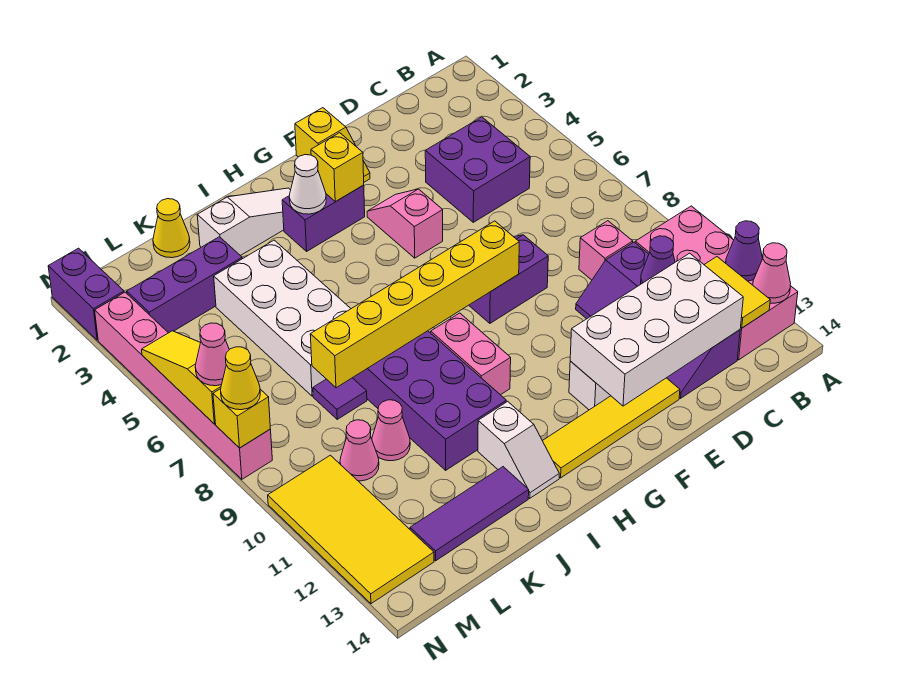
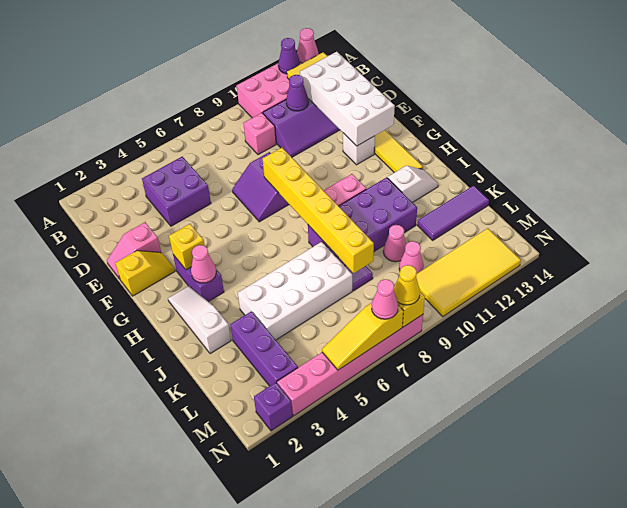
pink slope F4:F5 level 1 top 5 -> pink slope E1:E2 level 1 top 2
white cone H3 level 2 -> pink cone H3 level 2
purple tile J13:L13 level 1 -> purple tile K12:K14 level 1
yellow cone K1 level 1 -> none
purple brick N1:N2 level 1 -> purple brick N2 level 1

